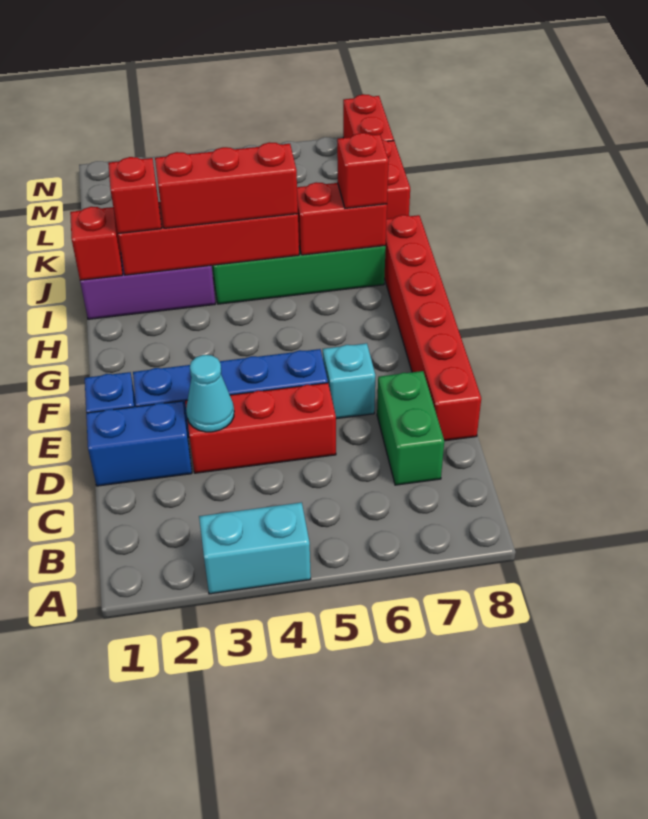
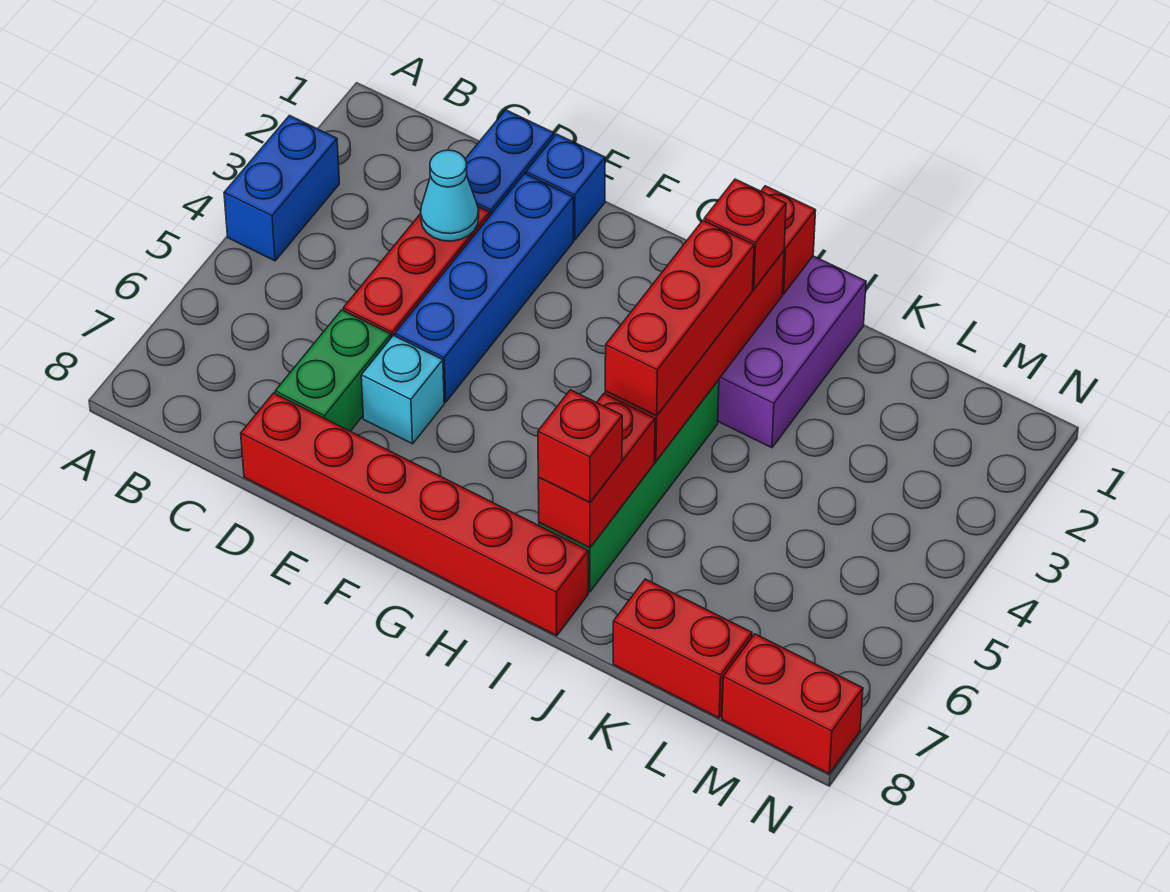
cyan brick A3:A4 level 1 -> blue brick A3:A4 level 1
green brick C7:D7 level 1 -> green brick D6:D7 level 1

